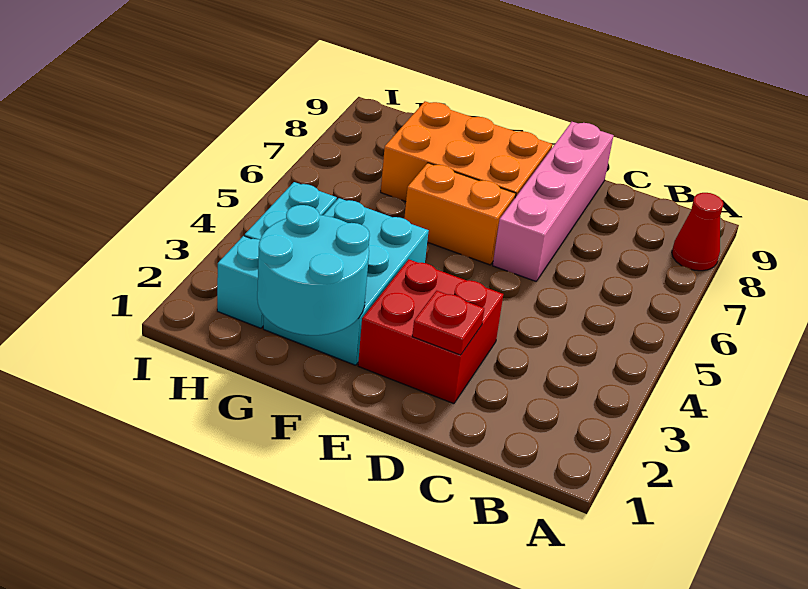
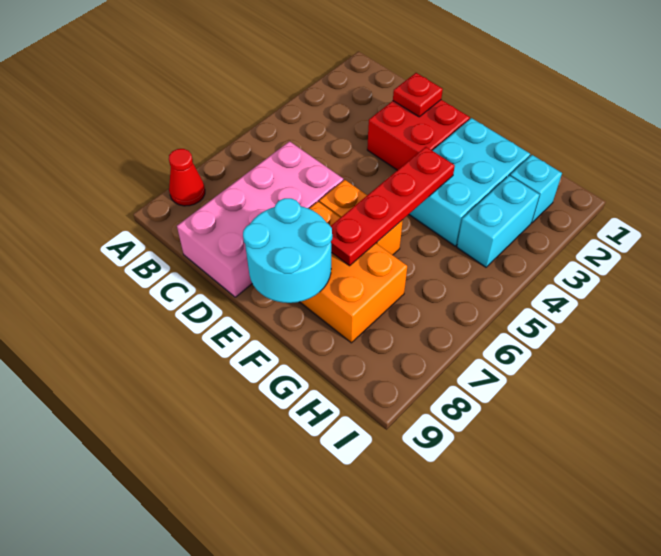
pink brick D6:D9 level 1 -> pink brick C6:D9 level 1
cyan round brick F1:G2 level 2 -> cyan round brick E8:F9 level 2
none -> red plate F4:F7 level 2

